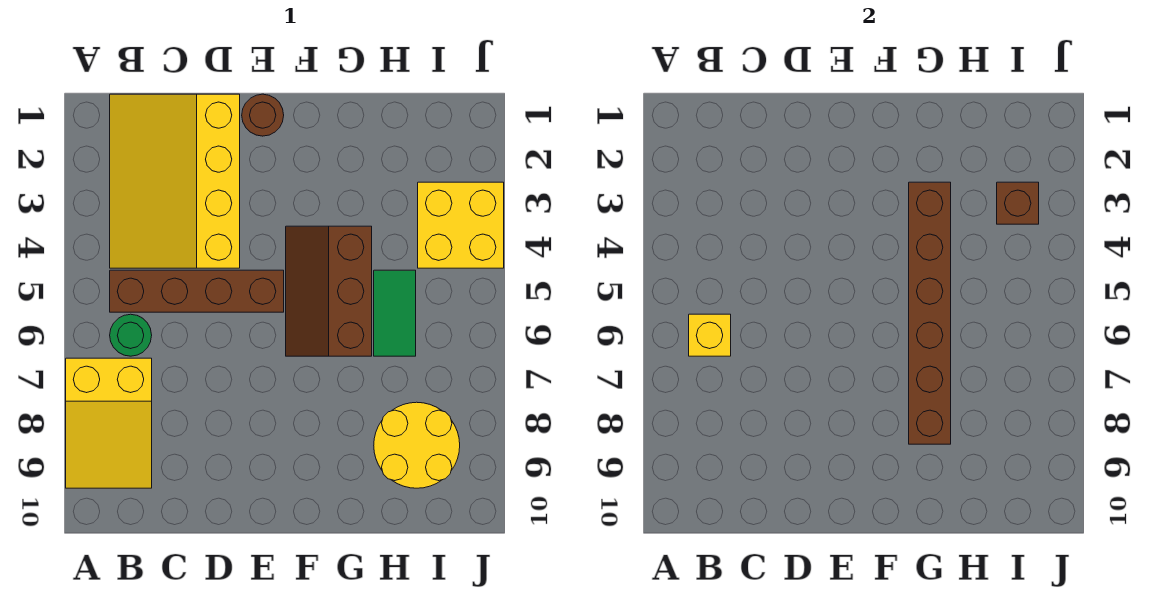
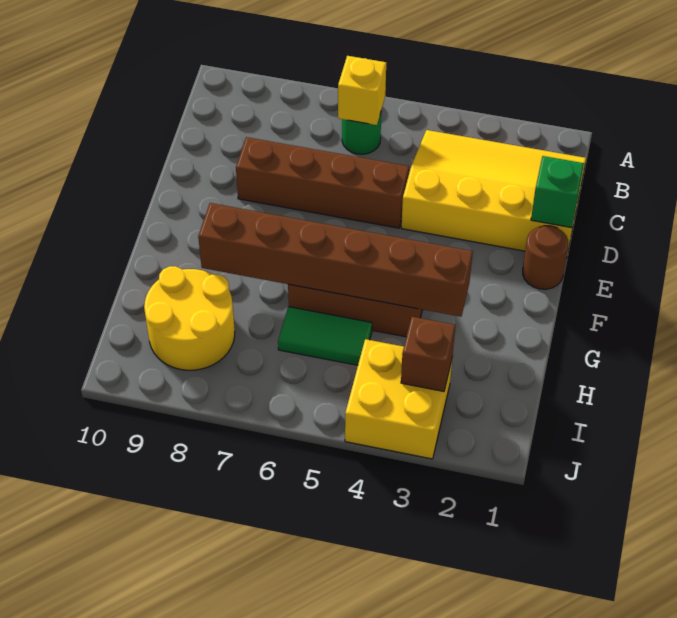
yellow slope A7:B9 level 1 top 7 -> none
brown brick B5:E5 level 1 -> brown brick D5:D8 level 1
none -> green brick D1 level 2

